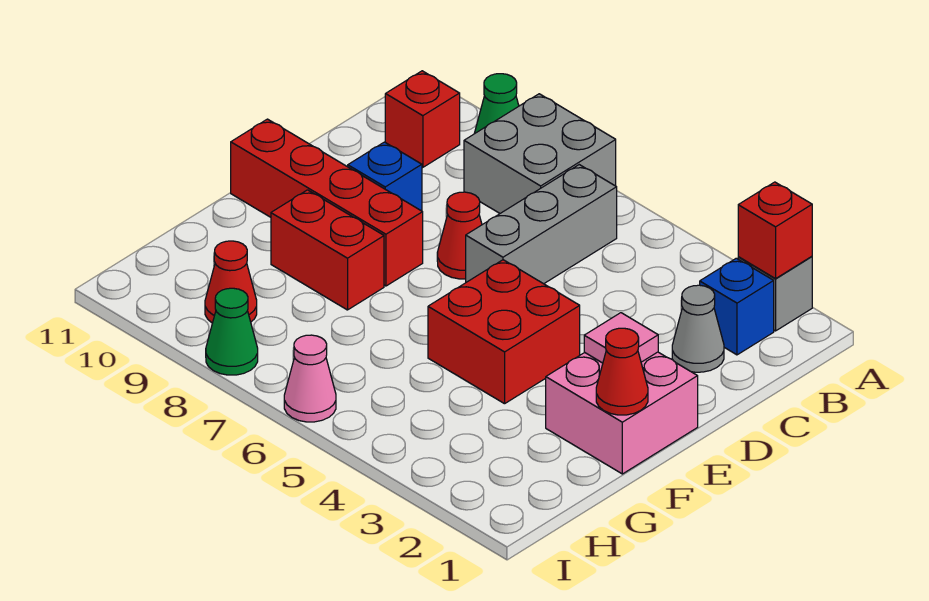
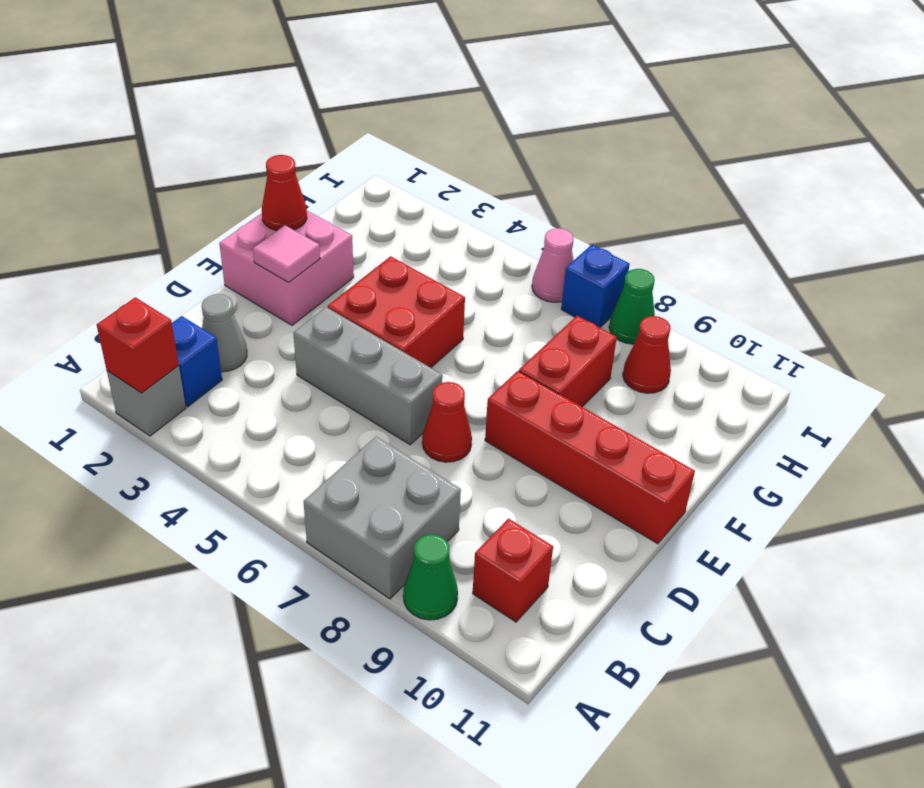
grey brick B6:D6 level 1 -> grey brick D4:D6 level 1
blue brick D9 level 1 -> blue brick I7 level 1
red brick F8:F9 level 1 -> red brick F8:G8 level 1

